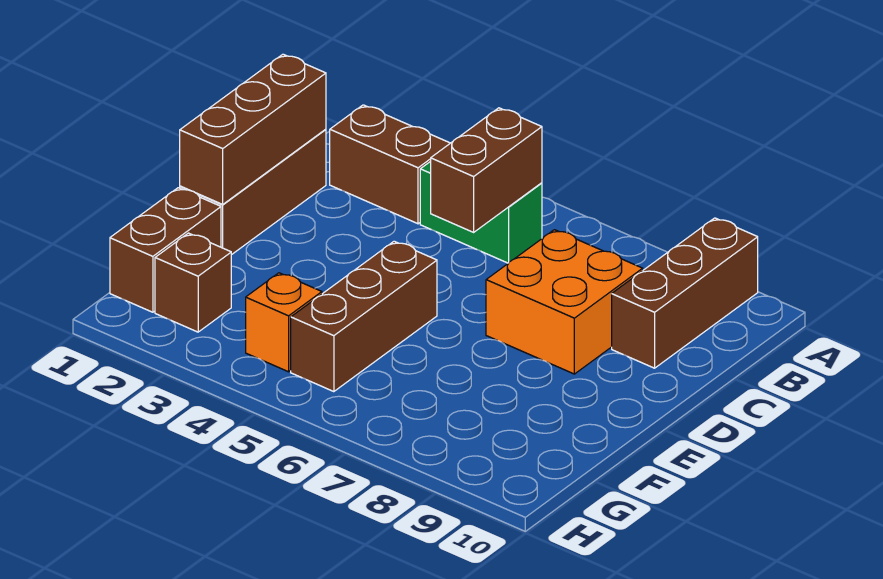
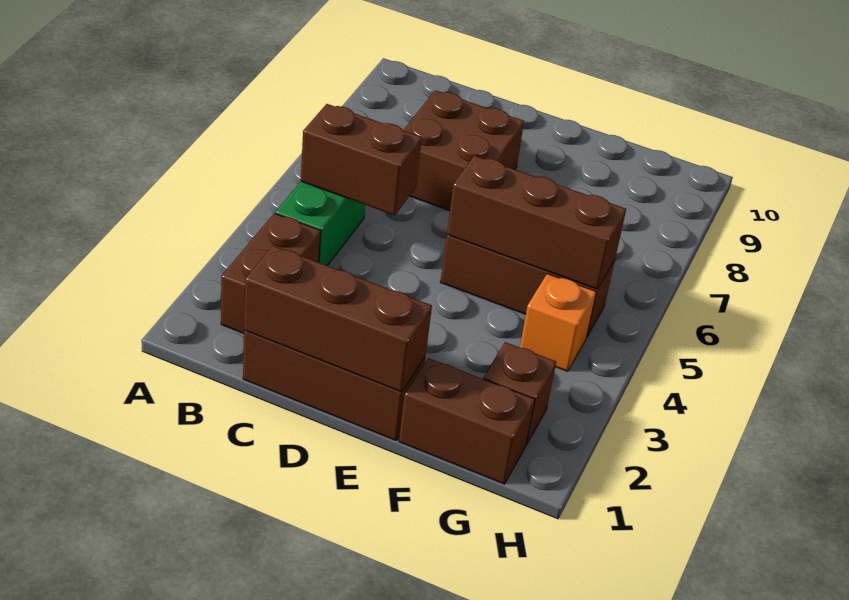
brown brick A9:C9 level 1 -> brown brick E5:G5 level 2
orange brick C7:D8 level 1 -> brown brick C7:D8 level 1

